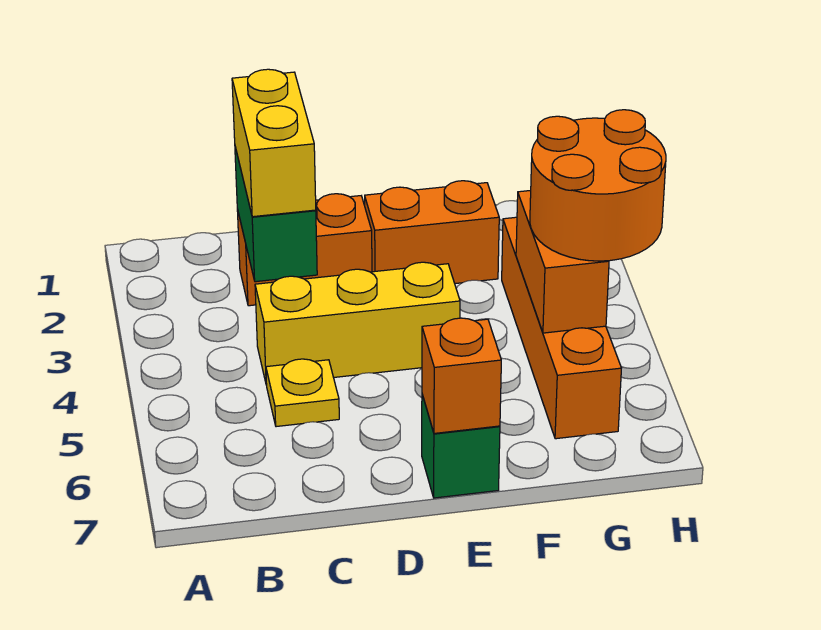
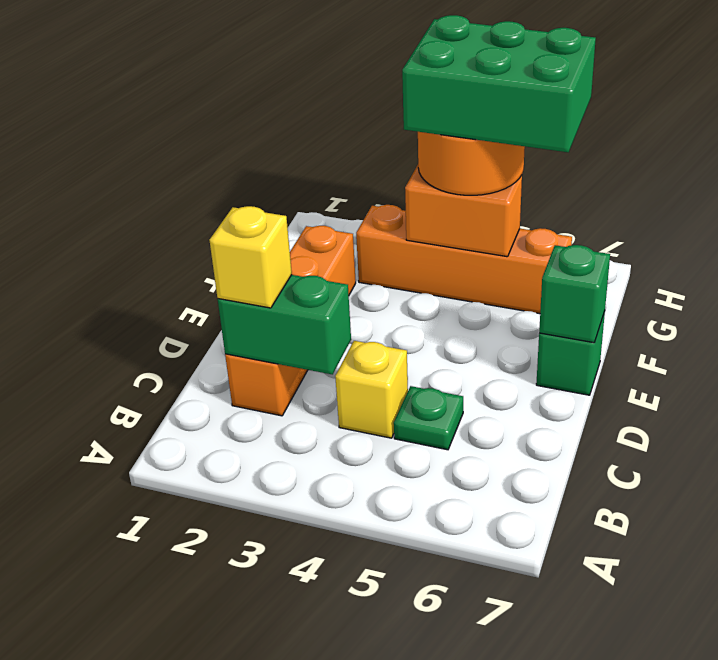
yellow brick C2:C3 level 3 -> yellow brick C2 level 3
yellow brick C4:E4 level 1 -> yellow brick C4 level 1
yellow plate C5 level 1 -> green plate C5 level 1
orange brick E7 level 2 -> green brick E7 level 2
none -> green brick G4:H6 level 4

